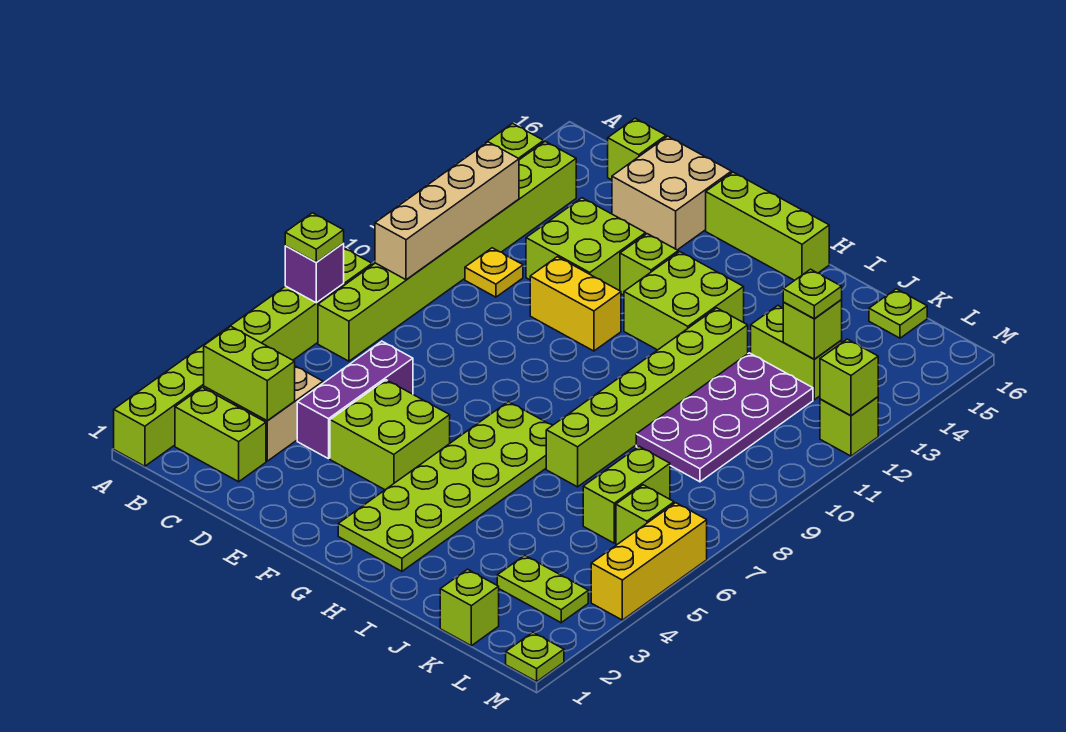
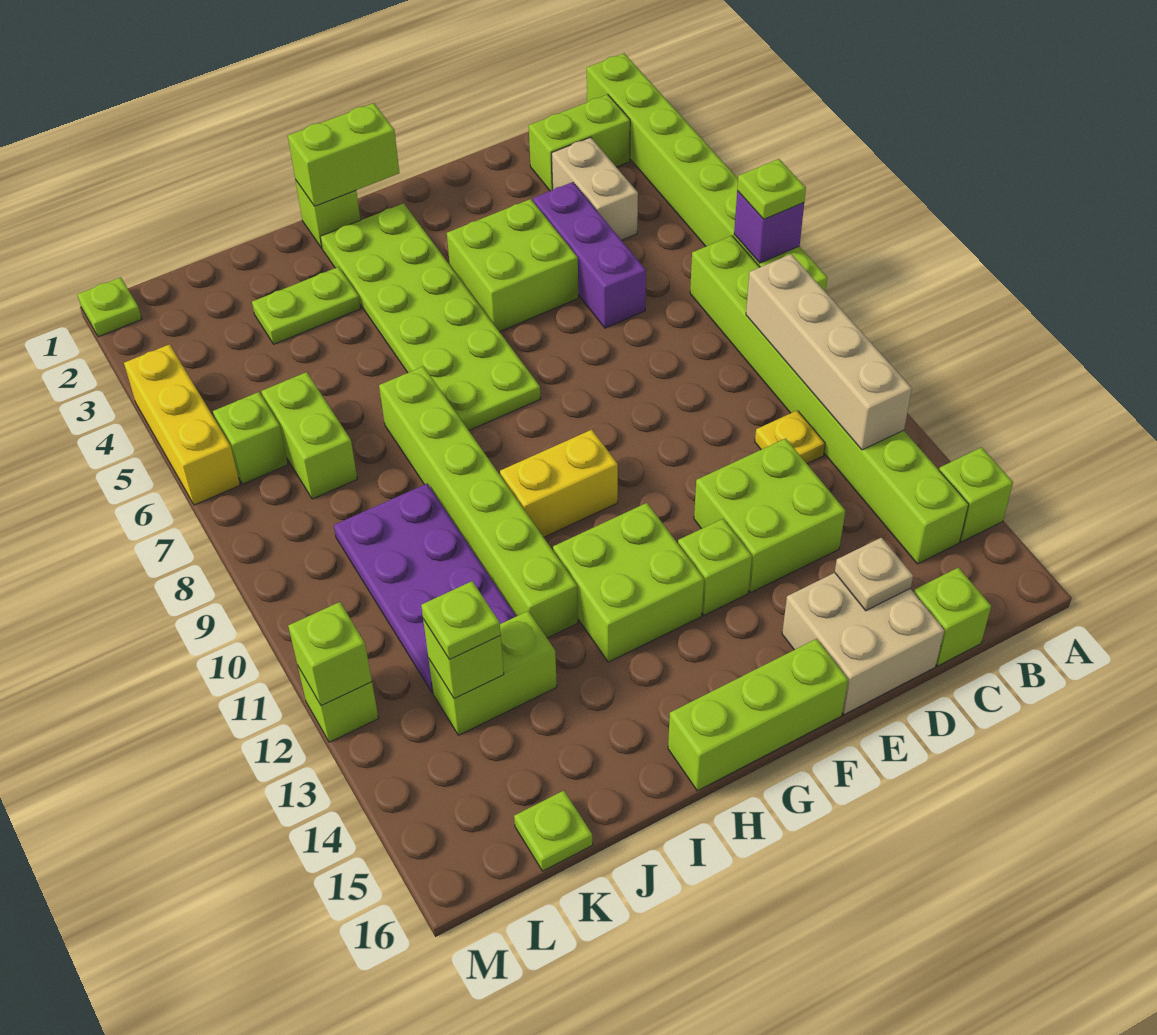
lime brick B3:C3 level 2 -> lime brick G1:H1 level 2
none -> tan plate D15 level 2
yellow brick E11:F11 level 1 -> yellow brick G10:H10 level 1
lime brick K1 level 1 -> lime brick H1 level 1
lime plate K3:L3 level 1 -> lime plate I3:J3 level 1

